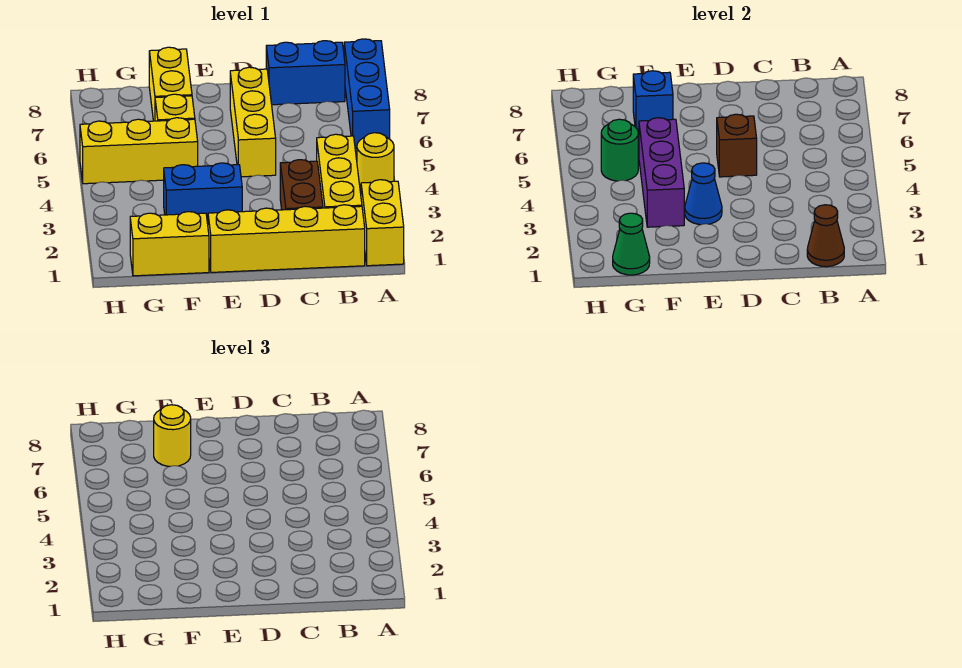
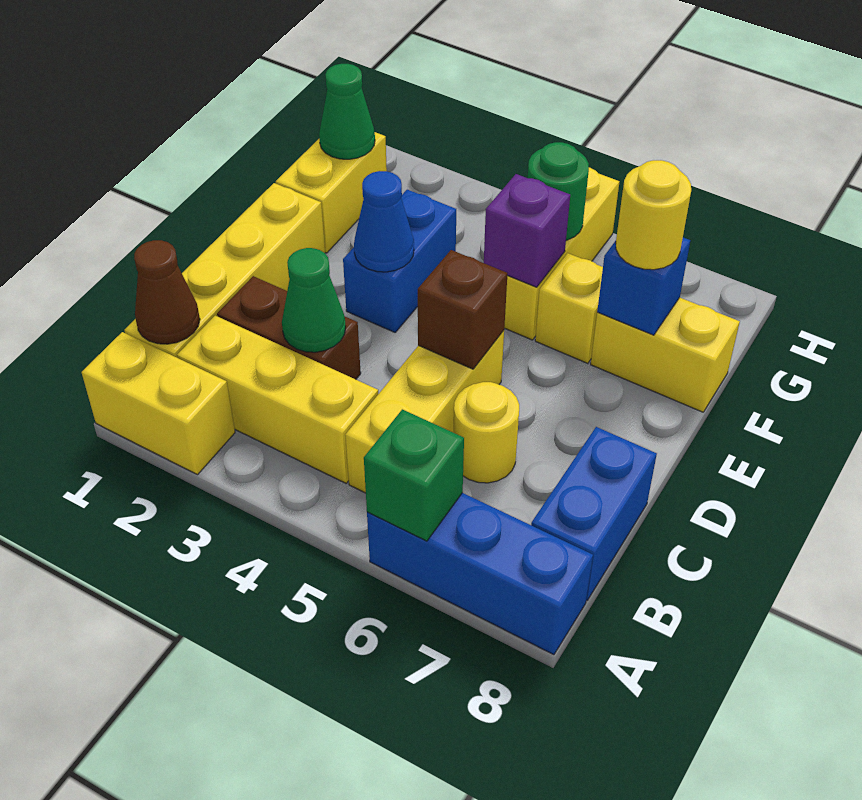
yellow round brick A4 level 1 -> yellow round brick C6 level 1
none -> green brick A6 level 2
none -> green cone C3 level 2
yellow brick D5:D7 level 1 -> yellow brick B5:D5 level 1
purple brick F3:F5 level 2 -> purple brick F5 level 2

